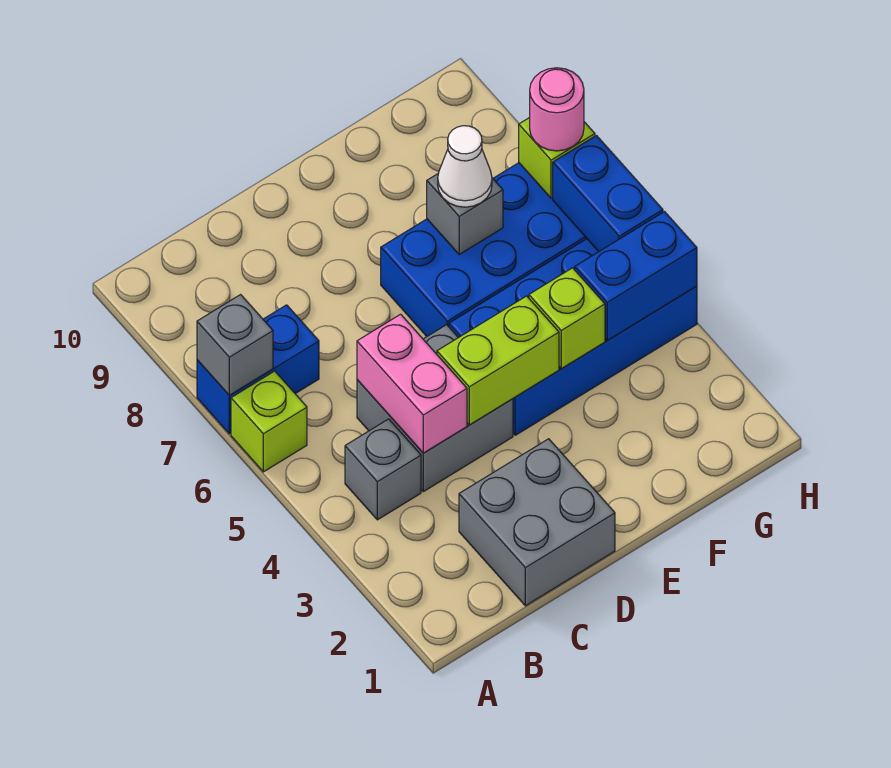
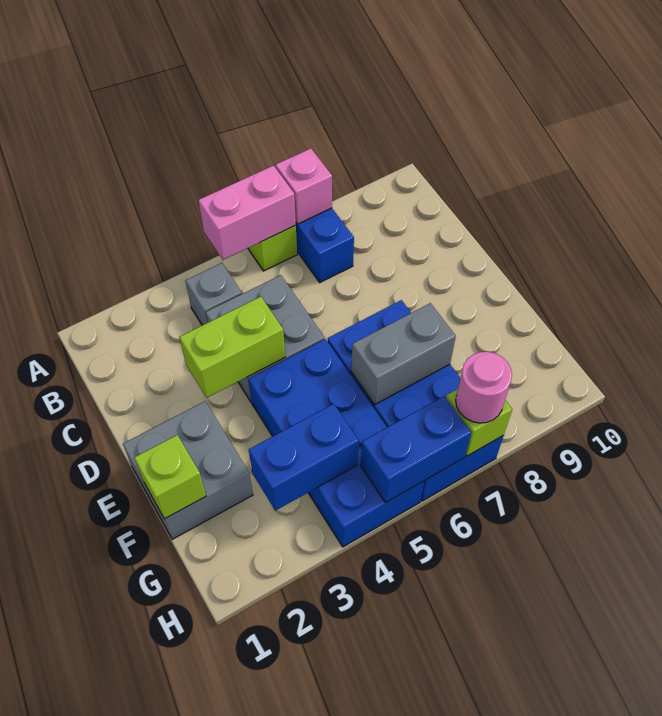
grey brick A7 level 2 -> pink brick A7 level 2
grey brick C1:D2 level 1 -> grey brick E1:F2 level 1
pink brick C4:C5 level 2 -> pink brick A5:A6 level 2
lime brick D4:E4 level 2 -> lime brick D3:D4 level 2
lime brick F4 level 2 -> lime brick F1 level 2
grey brick F7 level 2 -> grey brick F6:F7 level 2
white cone F7 level 3 -> none
blue brick G4:H4 level 2 -> blue brick G3:G4 level 2

